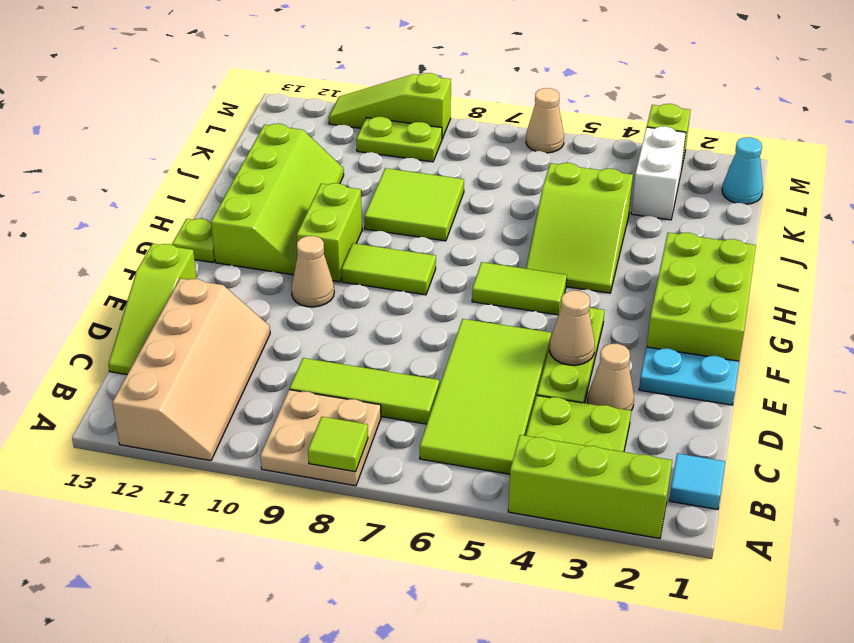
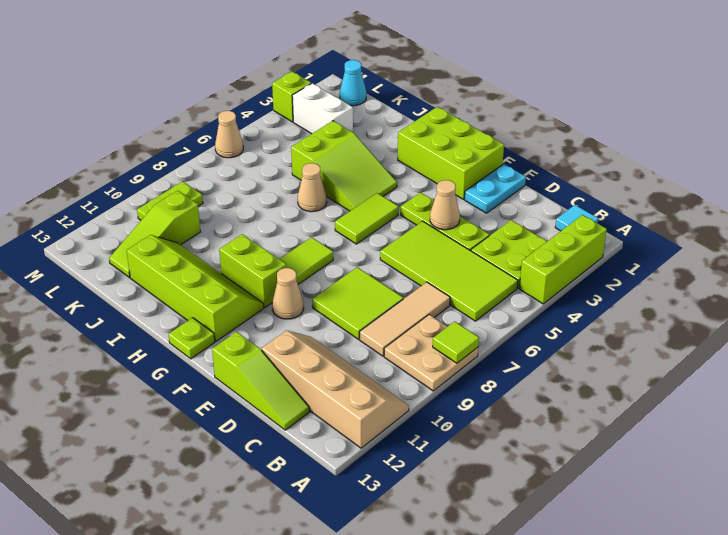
lime tile C7:C9 level 1 -> tan tile C7:C9 level 1
tan cone D3 level 1 -> tan cone I6 level 1
lime tile I8:J9 level 1 -> lime tile D8:E9 level 1
lime slope M9:M11 level 1 top 9 -> lime slope K10:K12 level 1 top 10

